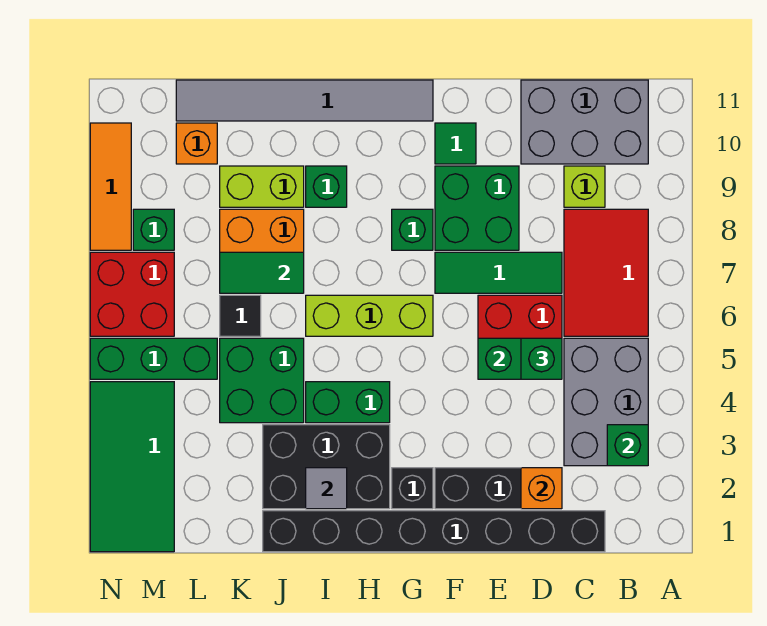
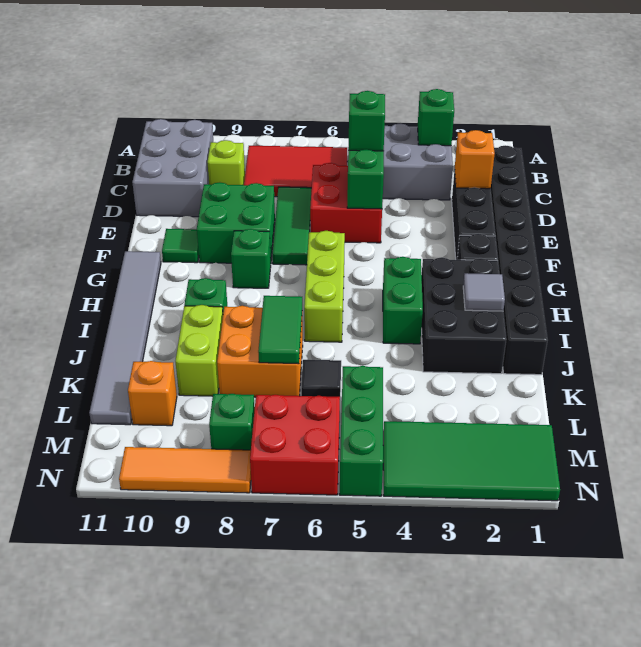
green brick J4:K5 level 1 -> none

